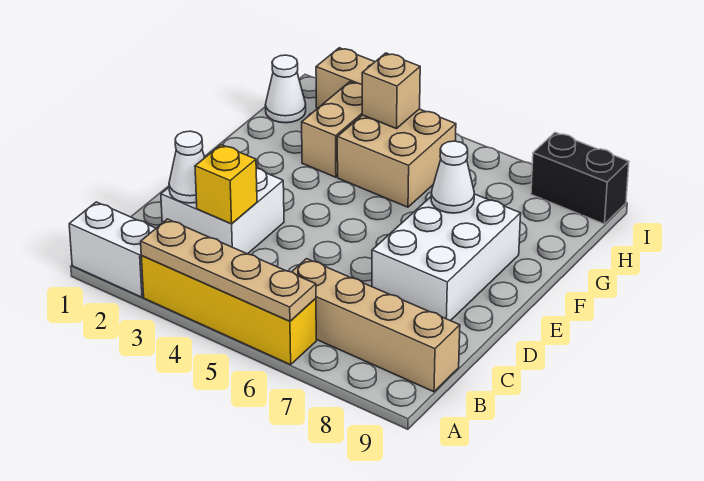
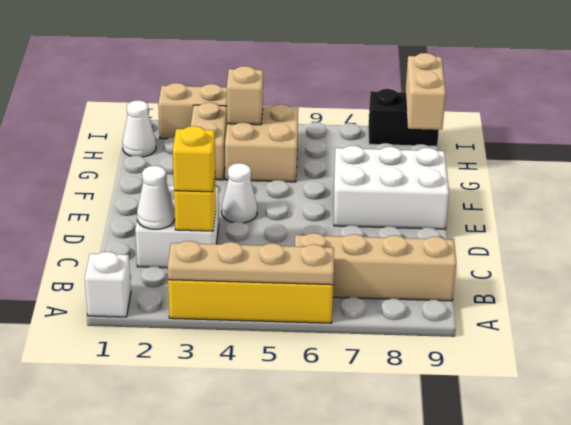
white brick A1:A2 level 1 -> white brick A1 level 1
none -> yellow brick C3 level 3
white brick D7:F8 level 1 -> white brick E7:F9 level 1
white cone F7 level 2 -> white cone E4 level 1
none -> tan brick H9:I9 level 2

